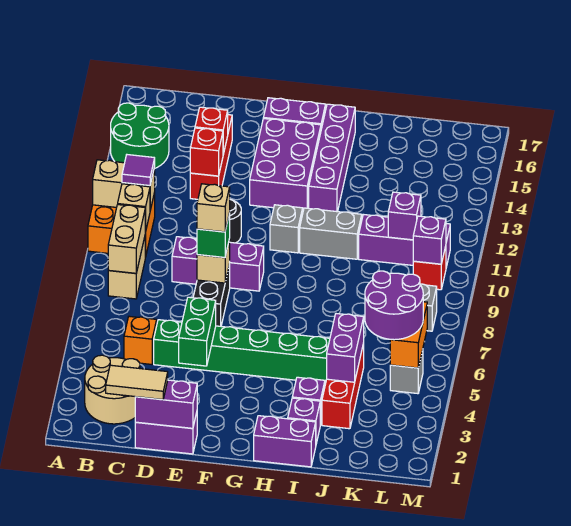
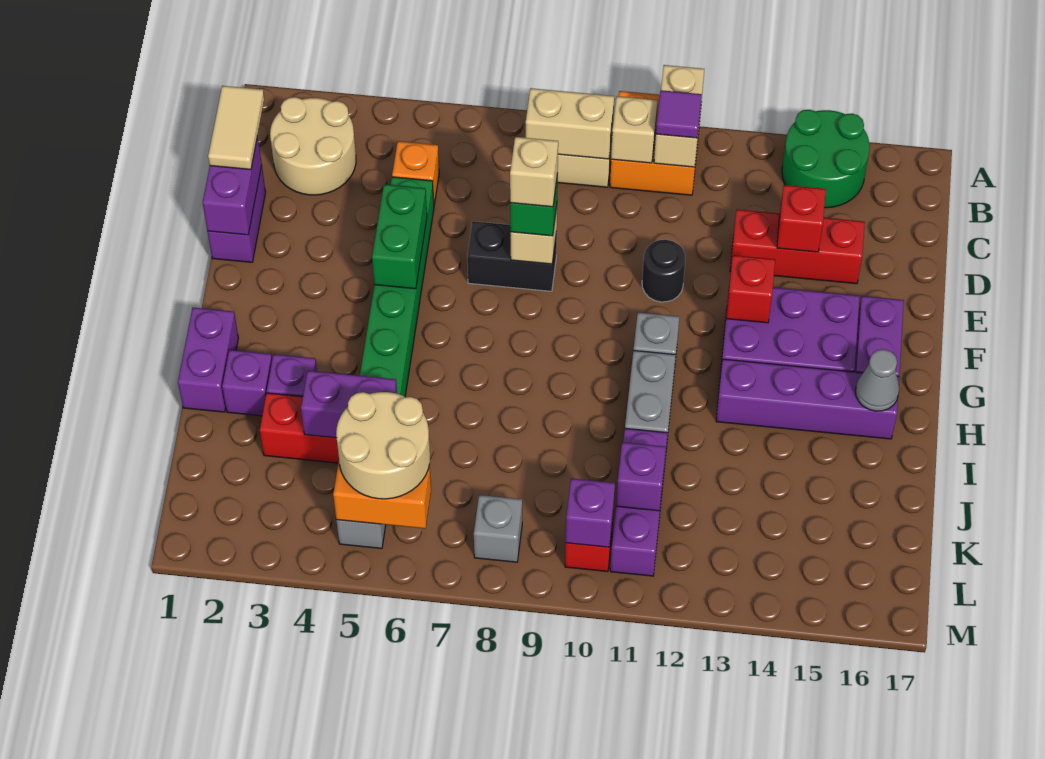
purple brick D9:F9 level 1 -> none
red brick D13 level 2 -> red brick F13 level 2
green brick E4:E5 level 2 -> green brick E5:F5 level 2
none -> grey cone H16 level 2
purple round brick K5:L6 level 3 -> tan round brick K5:L6 level 3

